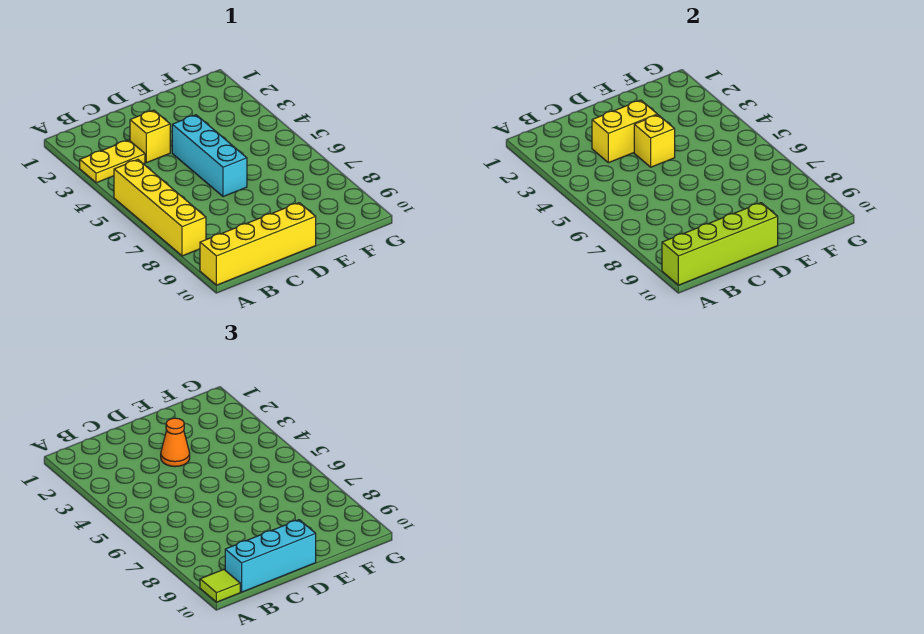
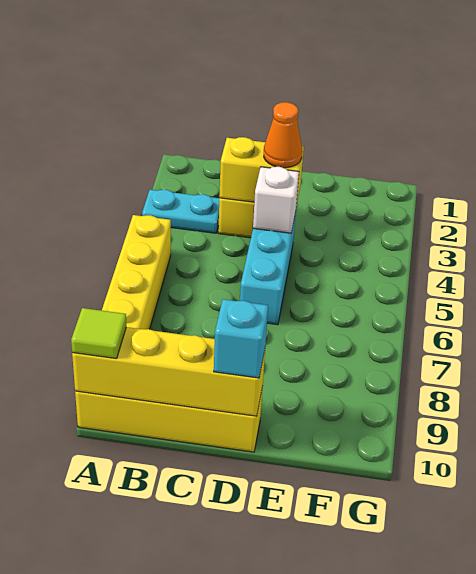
yellow plate A3:B3 level 1 -> cyan plate A3:B3 level 1
lime brick A10:D10 level 2 -> yellow brick A10:D10 level 2
cyan brick B10:D10 level 3 -> cyan brick D10 level 3
yellow brick D4 level 2 -> white brick D4 level 2

